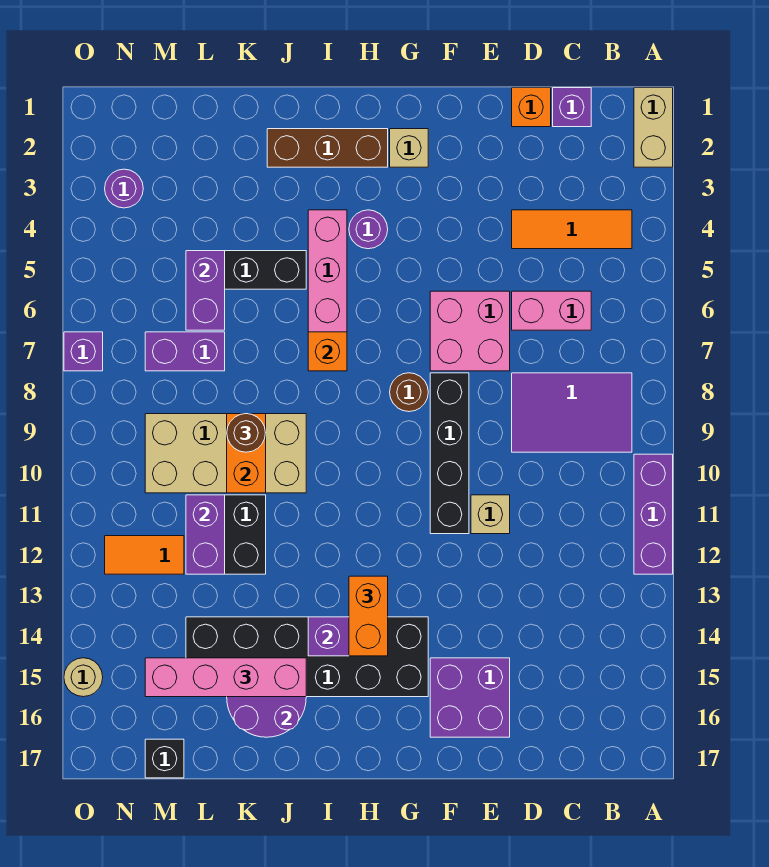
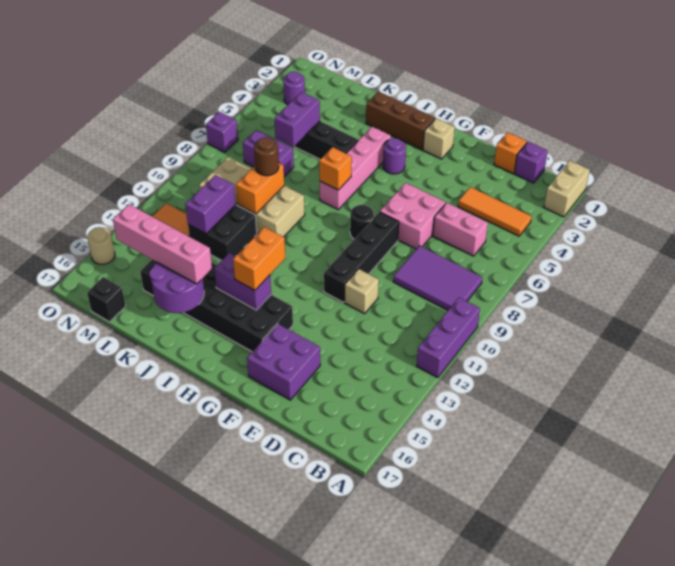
brown round brick G8 level 1 -> black round brick G8 level 1

